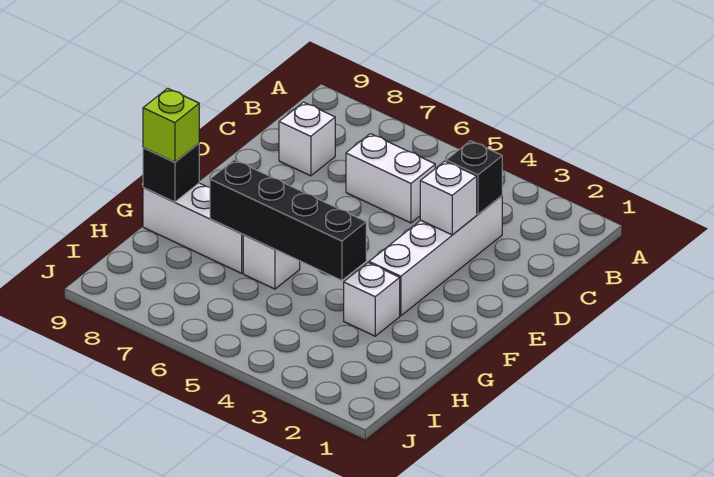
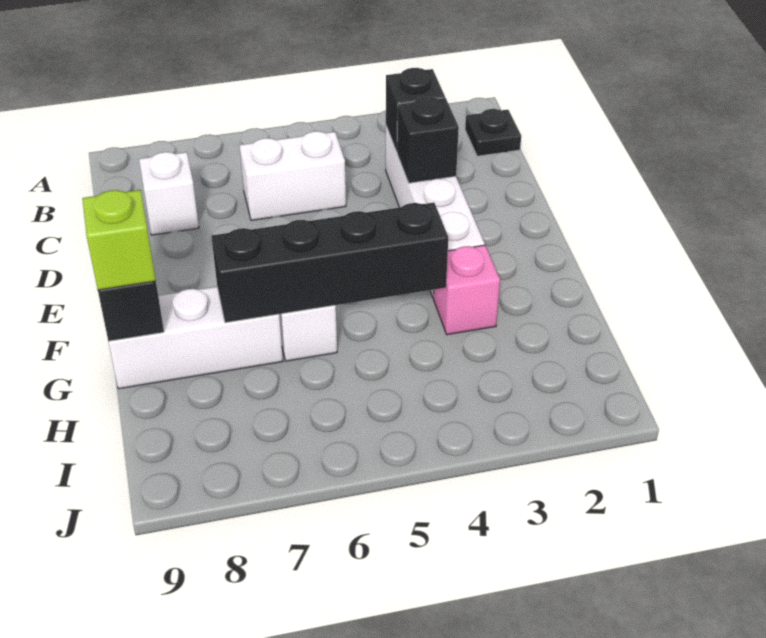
none -> black plate B1 level 1
white brick D3 level 2 -> black brick D3 level 2
white brick G3 level 1 -> pink brick G3 level 1

